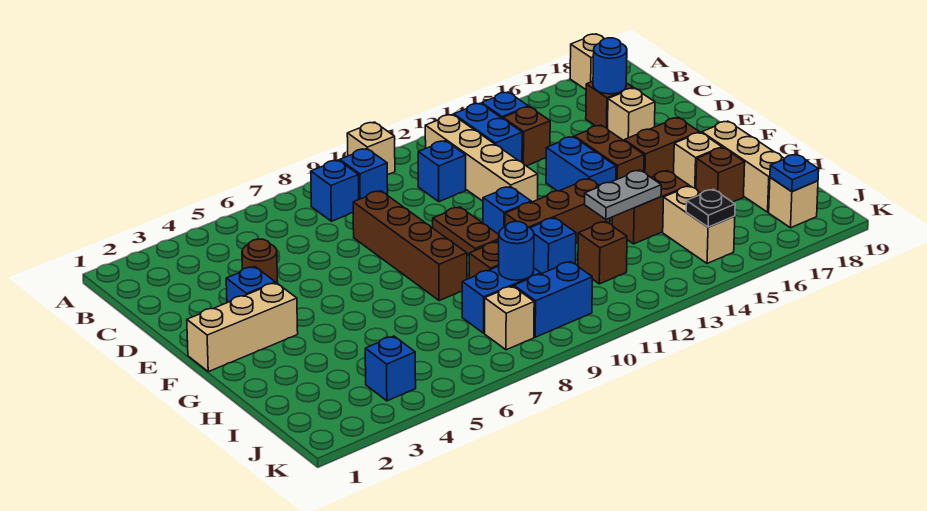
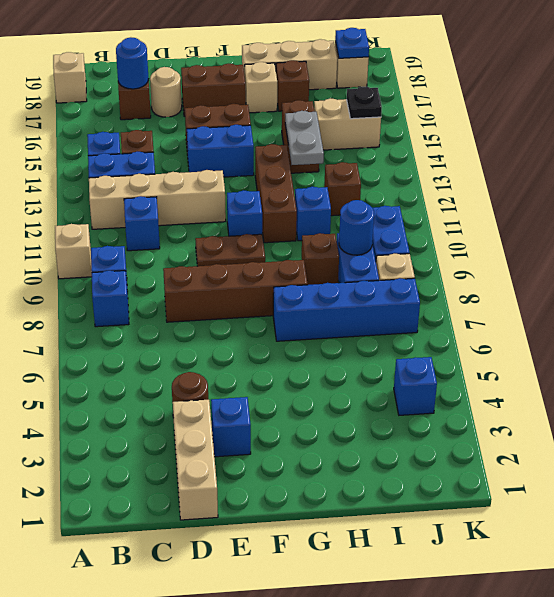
tan brick D17 level 1 -> tan round brick D17 level 1
tan brick F1:F3 level 1 -> tan brick D1:D3 level 1
brown brick F16:F17 level 1 -> brown brick E17:F17 level 1
none -> blue brick G7:J7 level 1

